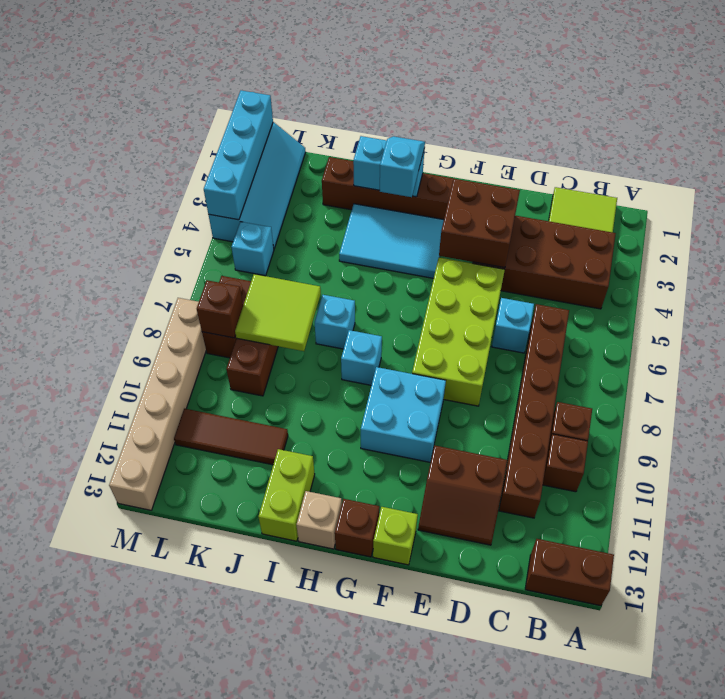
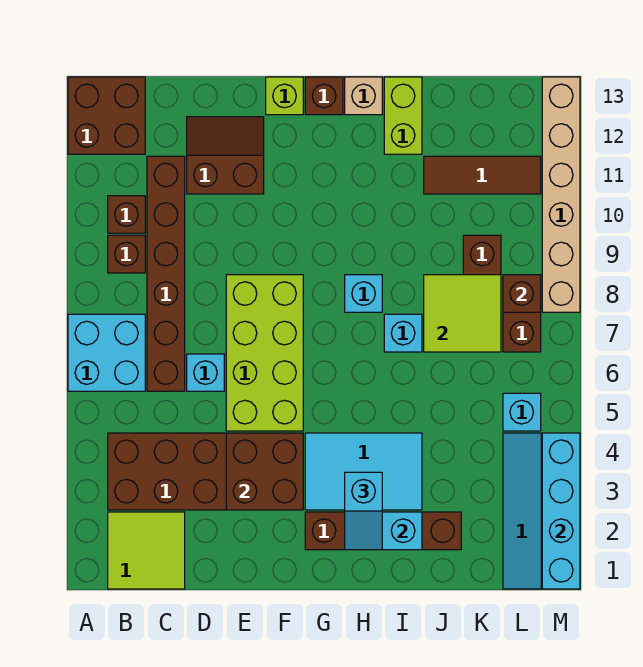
brown brick A13:B13 level 1 -> brown brick A12:B13 level 1
cyan brick F9:G10 level 1 -> cyan brick A6:B7 level 1

